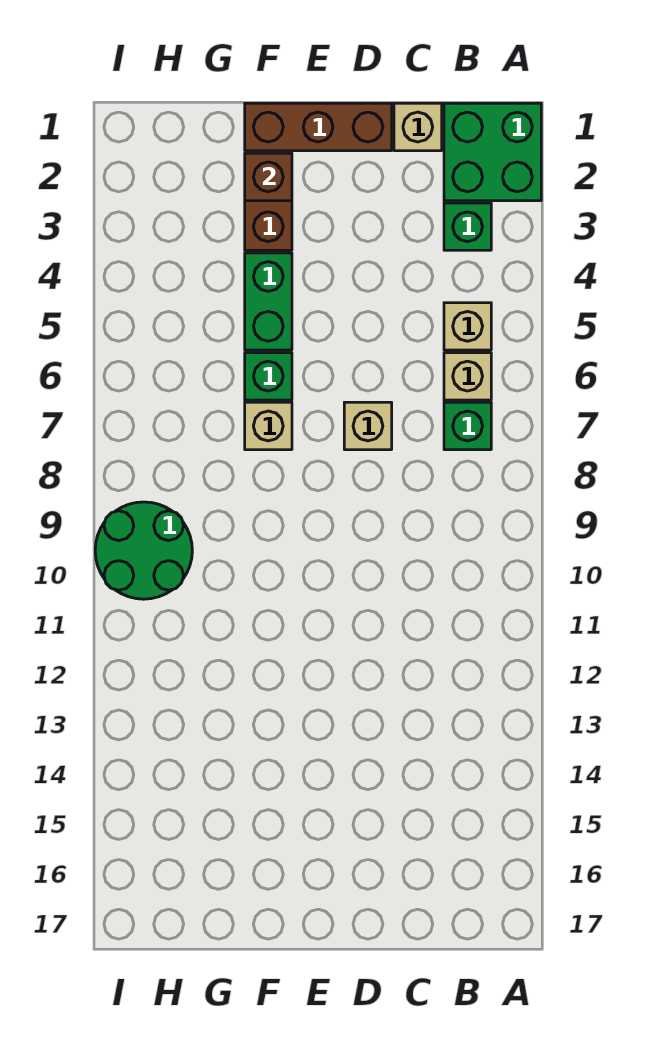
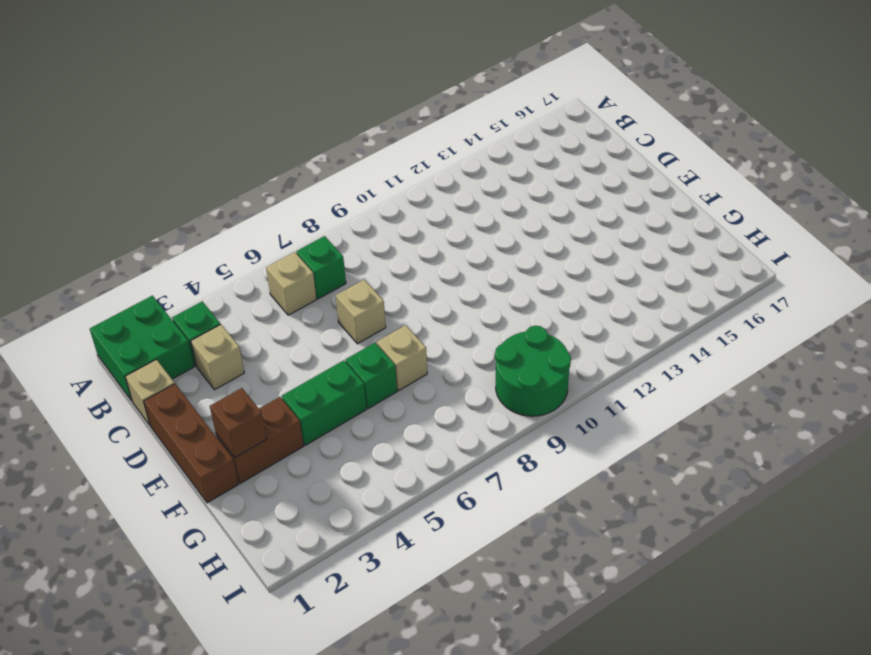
tan brick B5 level 1 -> tan brick C3 level 1

